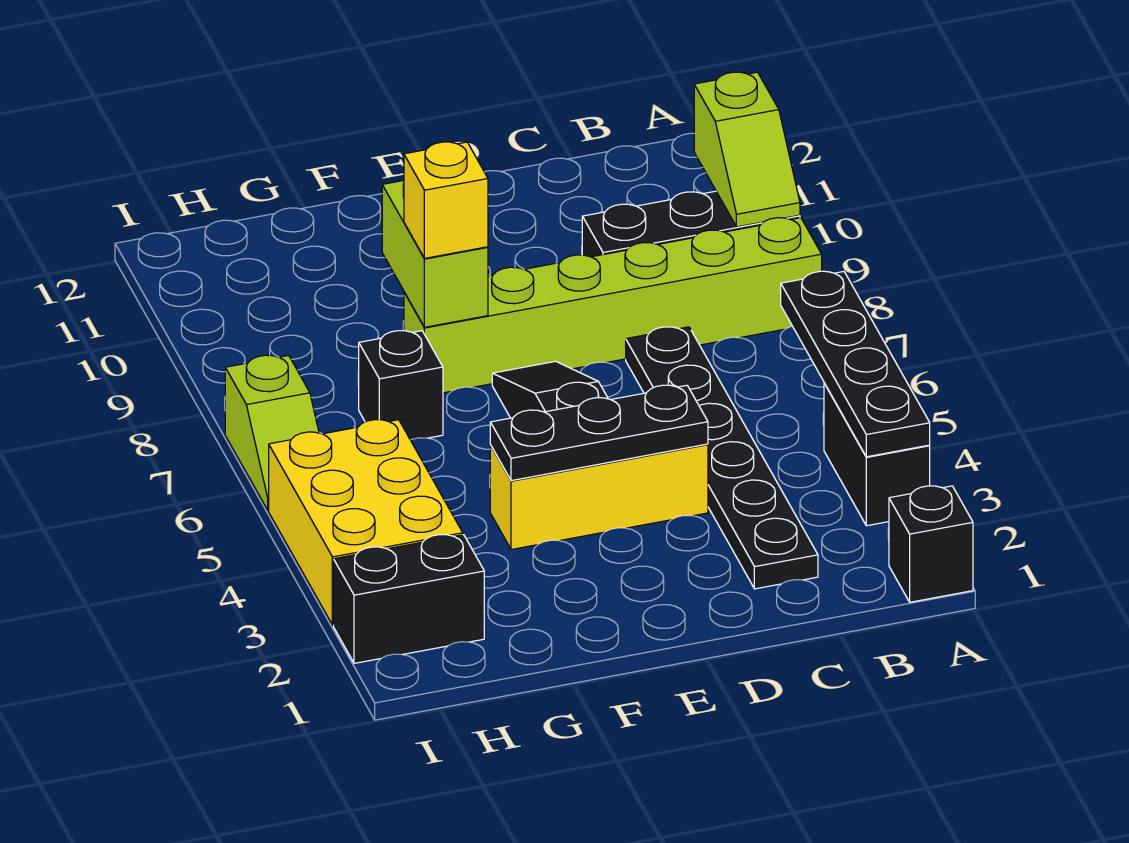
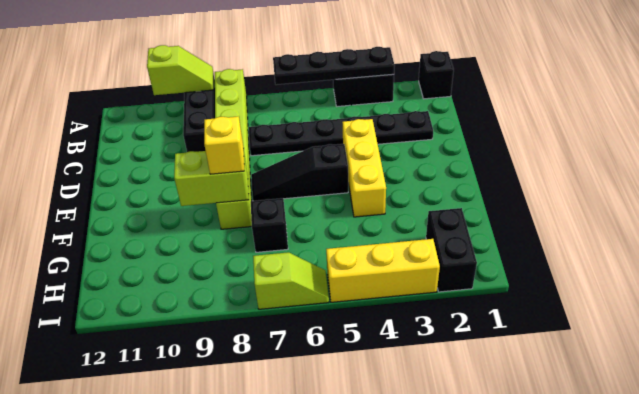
black plate D4:F4 level 2 -> none
yellow brick H3:I5 level 1 -> yellow brick I3:I5 level 1

